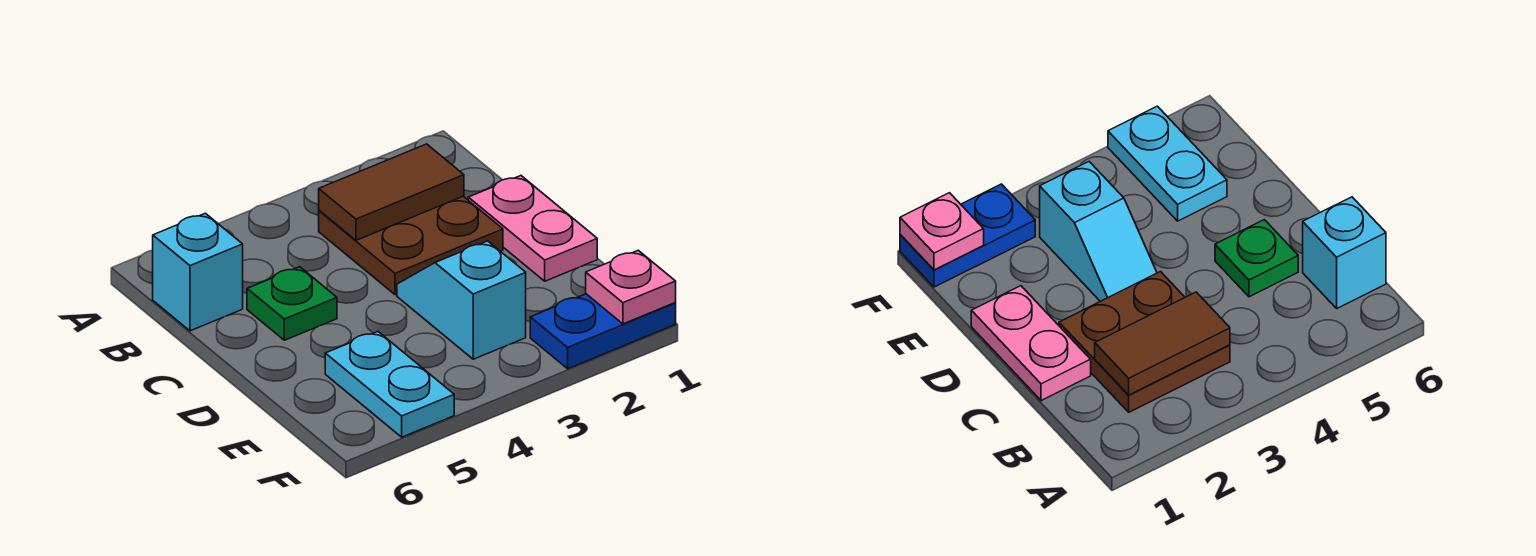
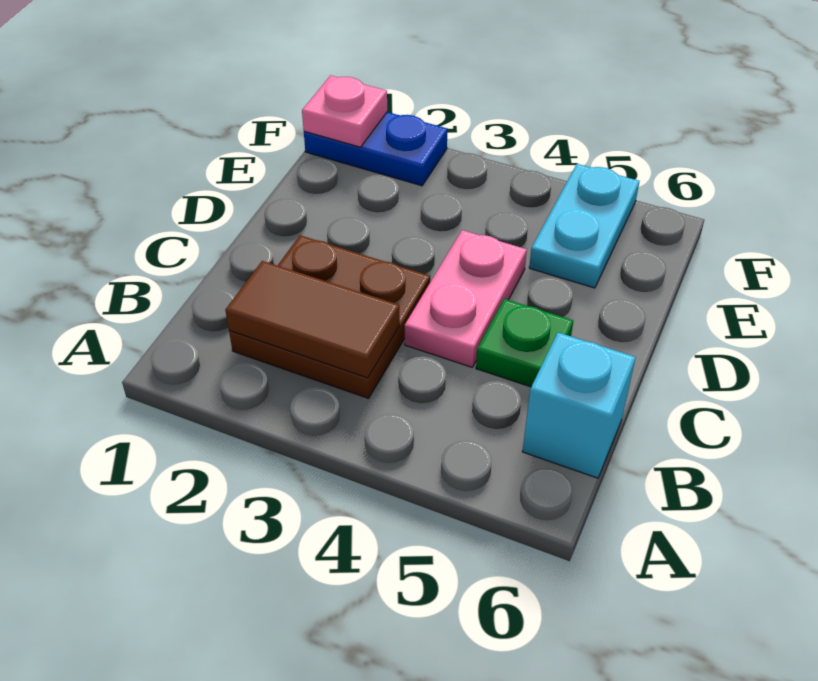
pink plate C1:D1 level 1 -> pink plate C4:D4 level 1
cyan slope D3:E3 level 1 top E -> none

